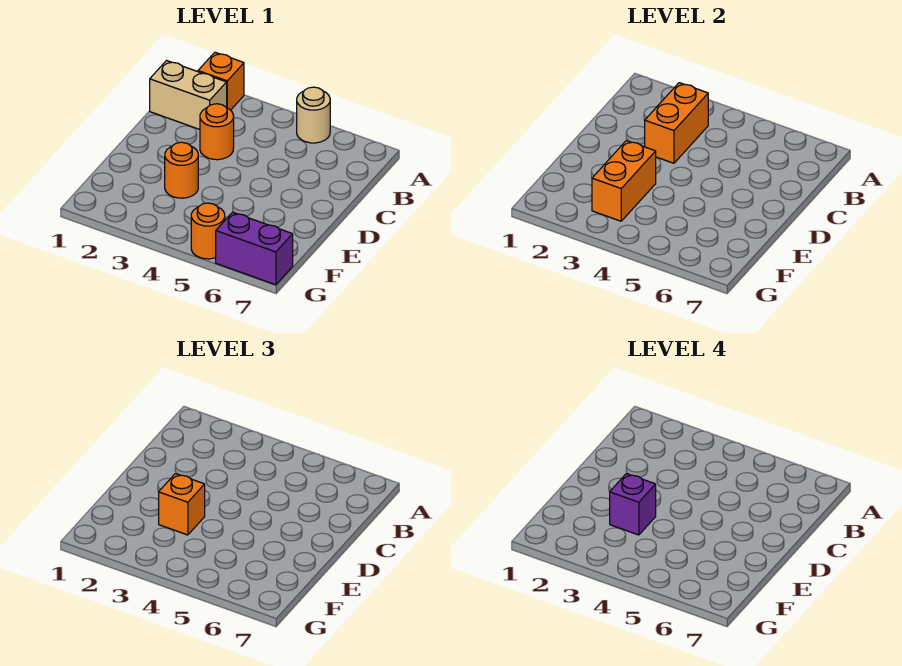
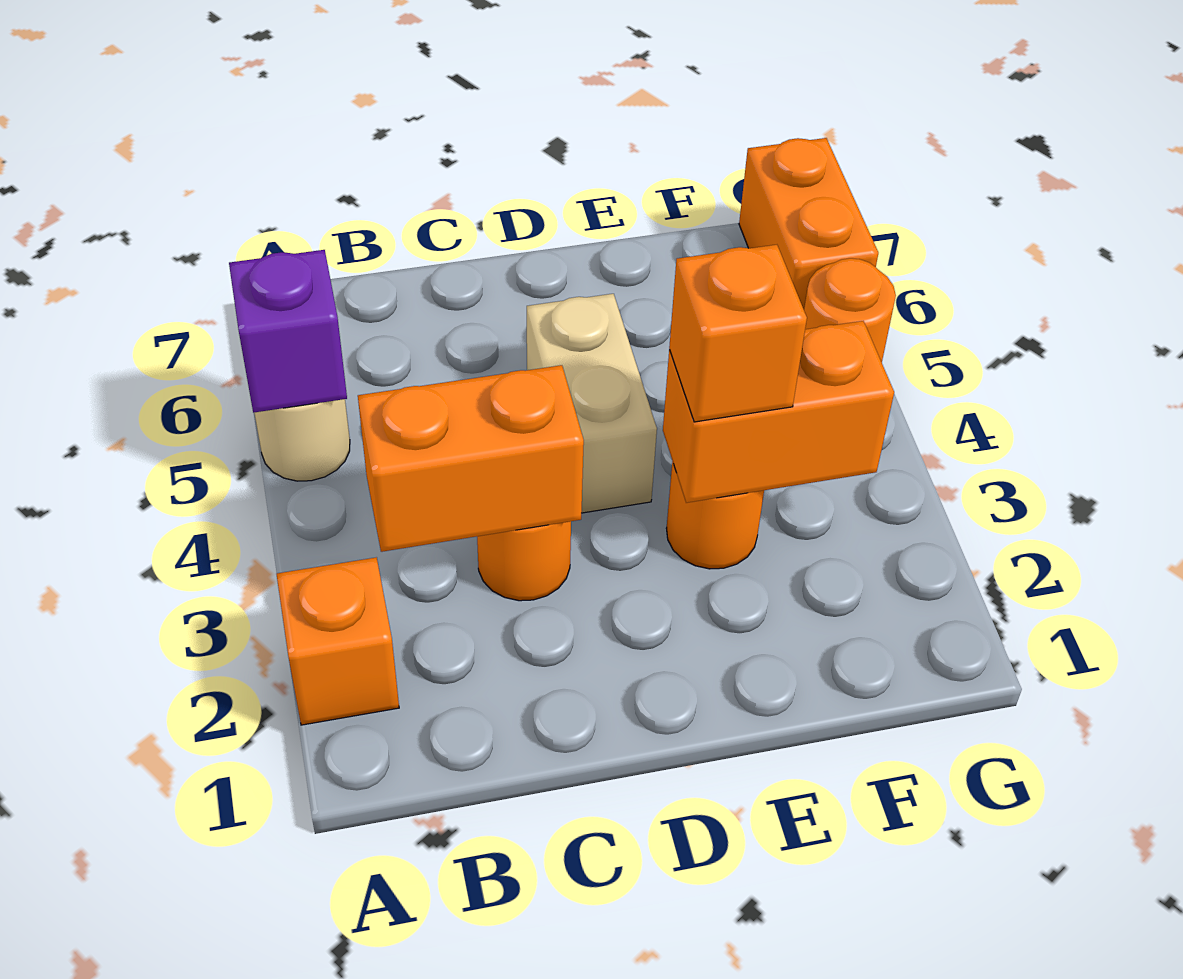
tan brick B1:B2 level 1 -> tan brick D4:D5 level 1
purple brick E3 level 4 -> purple brick A5 level 2
purple brick G6:G7 level 1 -> orange brick G6:G7 level 1

